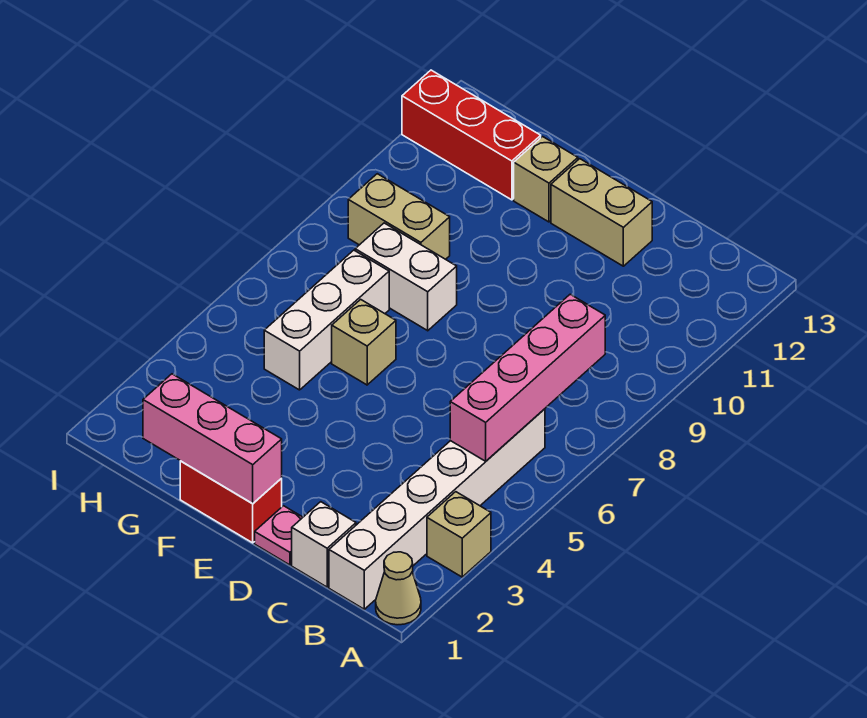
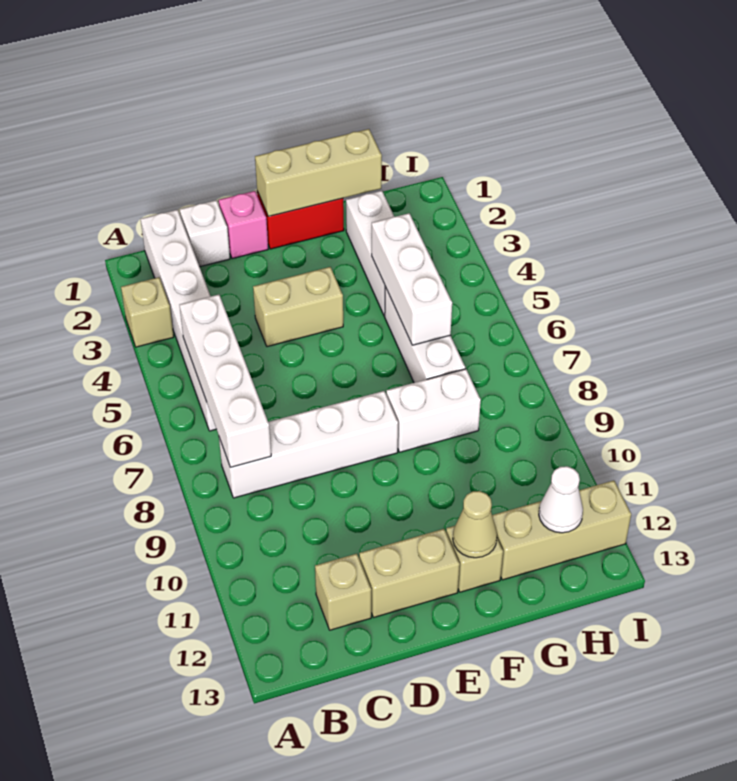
tan cone A1 level 1 -> tan cone F12 level 2
pink brick B5:B8 level 2 -> white brick B5:B8 level 2
none -> white brick B8:E8 level 1
pink plate D1 level 1 -> pink brick D1 level 1
pink brick E1:G1 level 2 -> tan brick E1:G1 level 2
tan brick F6 level 1 -> tan brick C12 level 1
none -> white brick G2:G4 level 1
none -> white brick G4:G6 level 2
tan brick G9:H9 level 1 -> tan brick D4:E4 level 1
red brick G12:I12 level 1 -> tan brick G12:I12 level 1
none -> white cone H12 level 2

